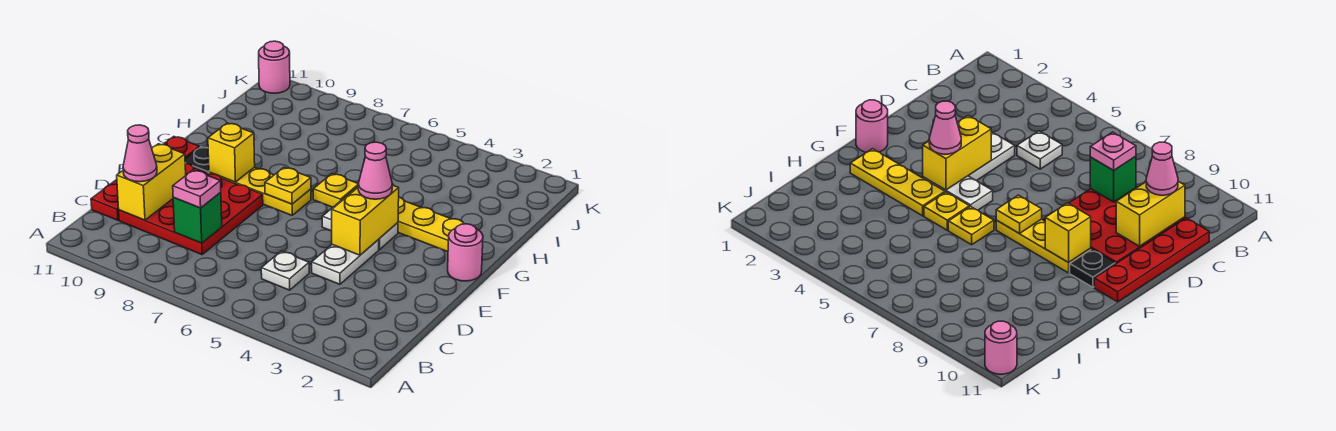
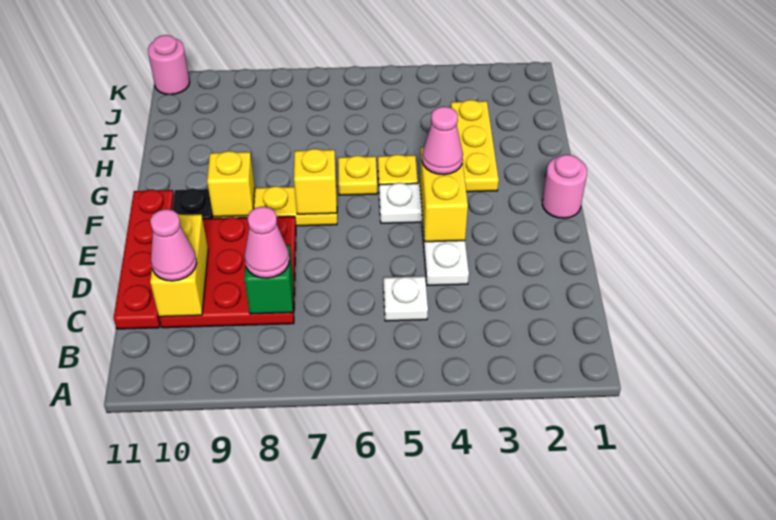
pink plate C8 level 3 -> pink cone C8 level 3
yellow plate F7 level 2 -> yellow brick F7 level 2
yellow plate G2:G4 level 1 -> yellow plate G3:I3 level 1

